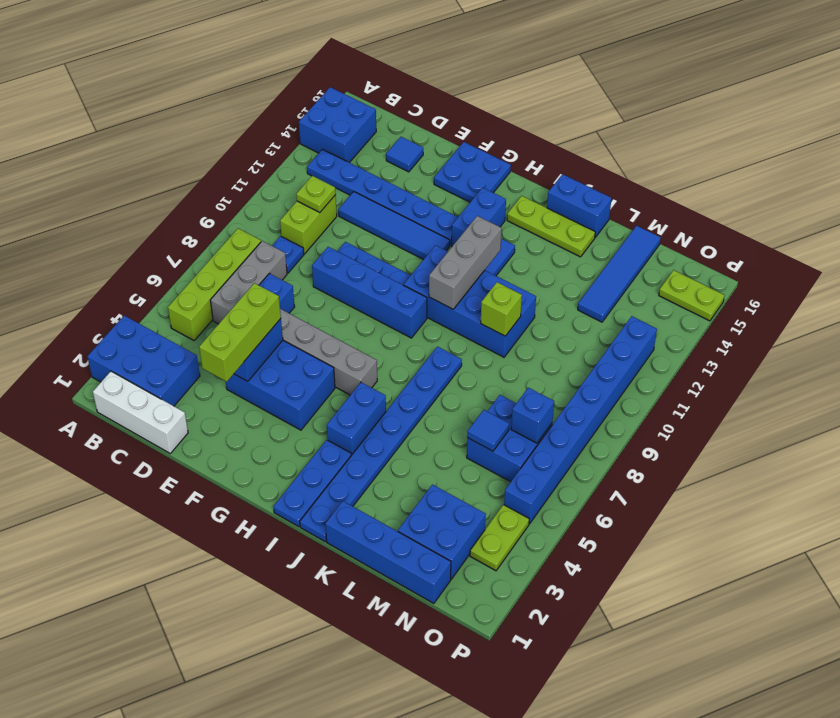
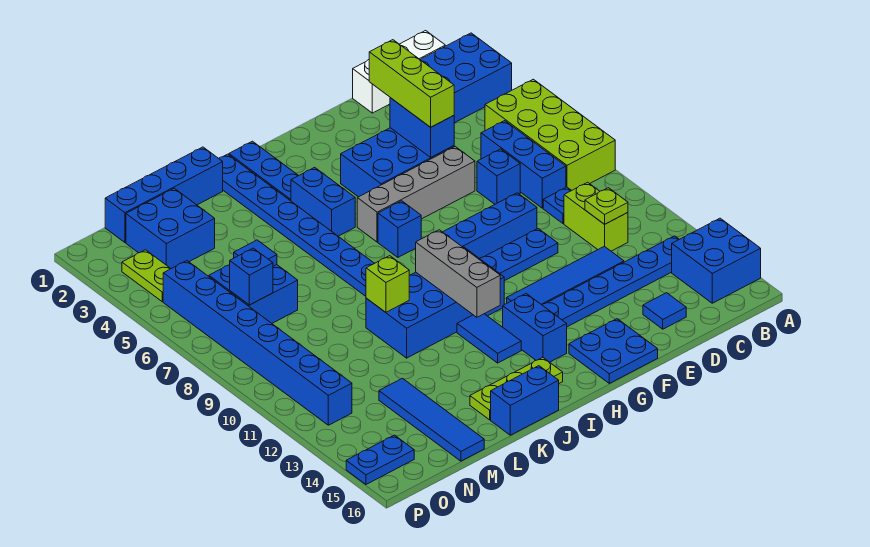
lime brick B5:B8 level 1 -> lime brick A5:B8 level 1
grey brick C6:C8 level 1 -> blue brick C6:C8 level 1
none -> blue brick H7 level 1
lime plate O15:P15 level 1 -> blue plate O15:P15 level 1

